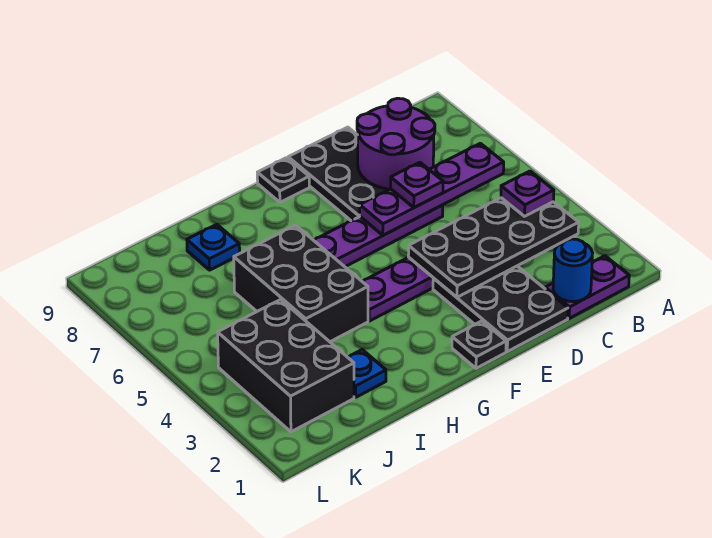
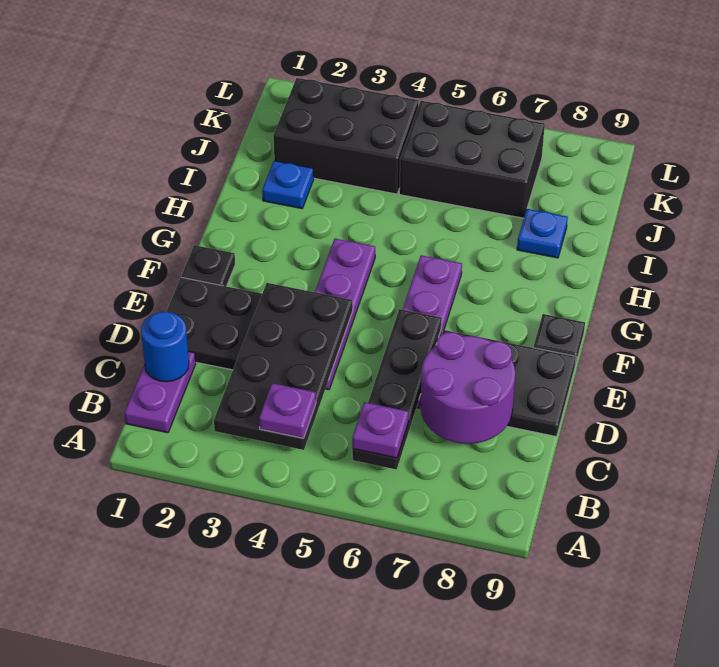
purple plate B6:E6 level 2 -> black plate B6:E6 level 2
purple plate D6 level 3 -> purple plate B6 level 3
black brick H4:I6 level 1 -> black brick J5:K7 level 1

